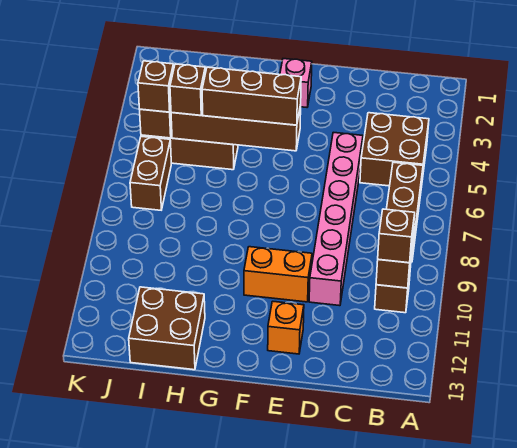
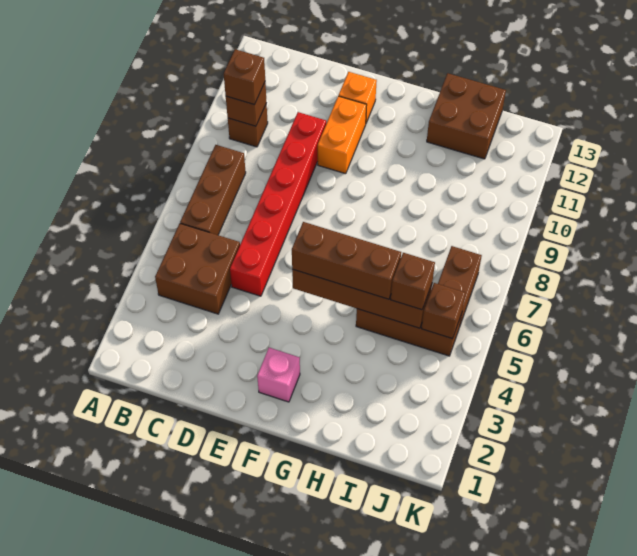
pink brick D5:D10 level 1 -> red brick D5:D10 level 1
orange brick E10:F10 level 1 -> orange brick E10:E11 level 1
brown brick J5 level 3 -> none

